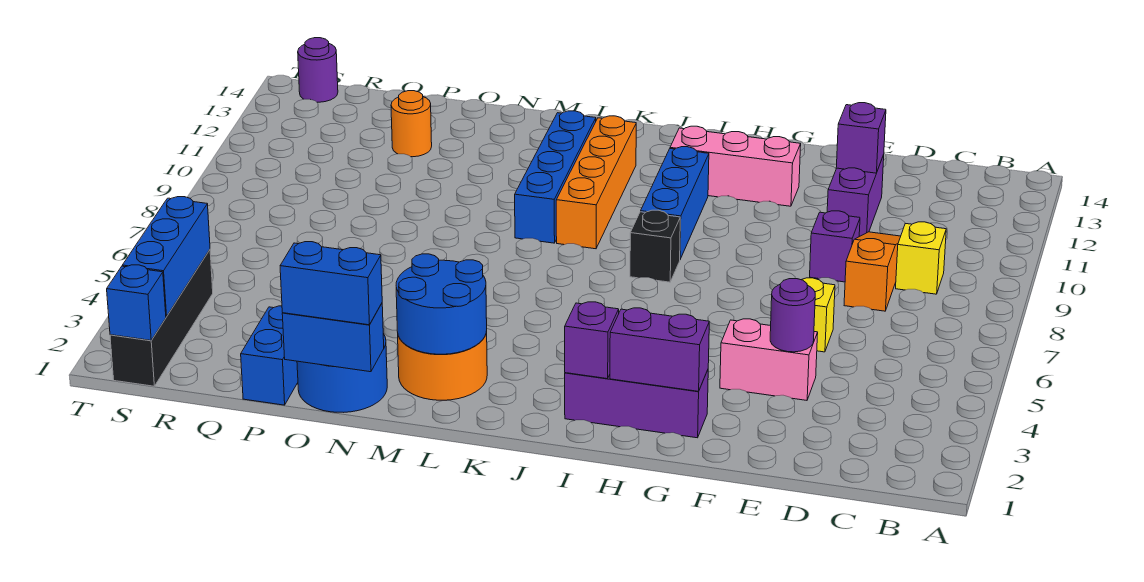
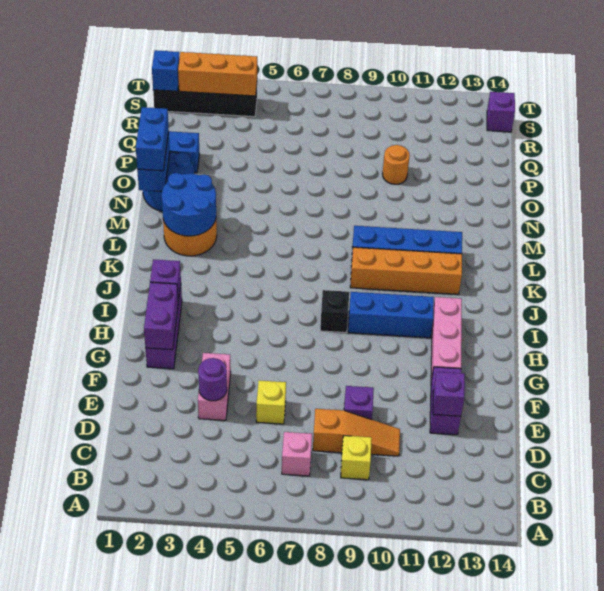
none -> pink brick C7 level 1
purple brick E11:E12 level 1 -> purple brick E12:F12 level 1
orange round brick P12 level 1 -> orange round brick P10 level 1
blue brick S2:S4 level 2 -> orange brick S2:S4 level 2
purple round brick S14 level 1 -> purple brick S14 level 1

